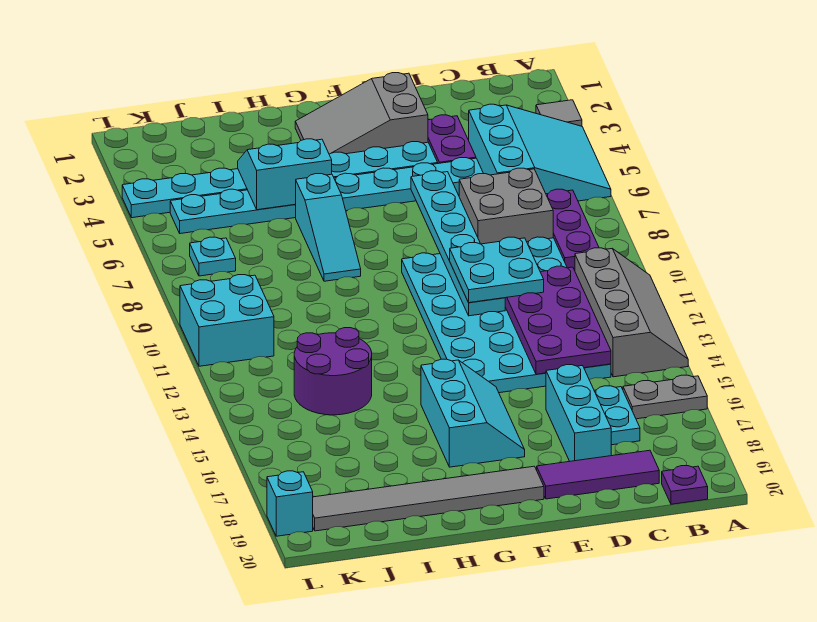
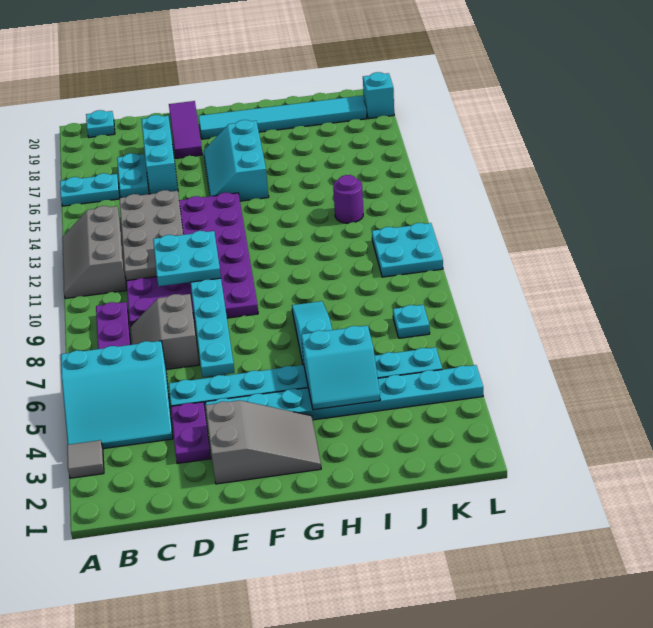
cyan slope A4:C6 level 1 top C -> cyan slope A4:C6 level 1 top 6
grey slope A11:B14 level 1 top B -> grey slope A11:B13 level 1 top B
grey plate A16:B16 level 1 -> cyan plate A16:B16 level 1
purple plate B20 level 1 -> cyan plate B20 level 1
grey brick C7:D8 level 1 -> grey slope C7:D8 level 1 top D
cyan plate C9:F14 level 1 -> purple plate C9:F14 level 1
purple plate C11:D14 level 2 -> grey plate C11:D14 level 2
purple tile C19:E19 level 1 -> purple tile E18:E20 level 1
grey tile F19:K19 level 1 -> cyan tile F19:K19 level 1
purple round brick I13:J14 level 1 -> purple round brick J13 level 1
cyan brick K10:L11 level 1 -> cyan plate K10:L11 level 1

